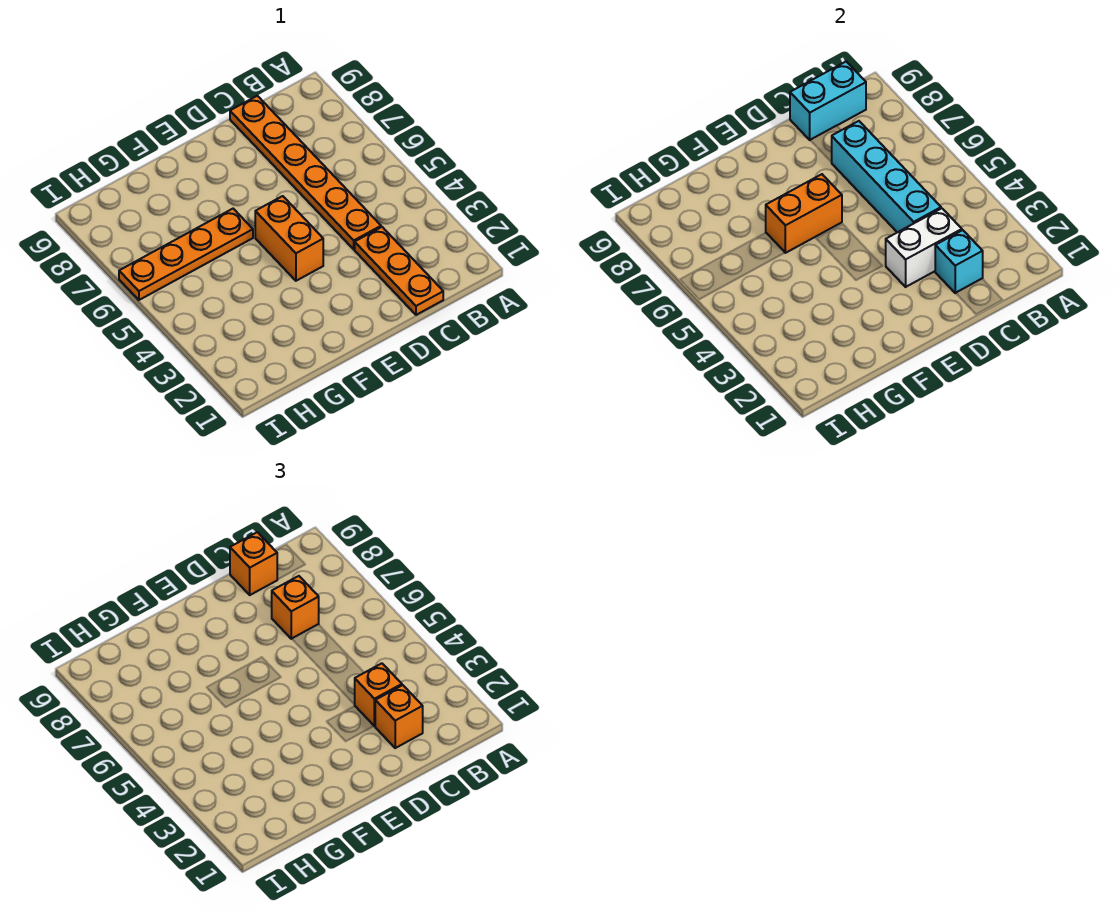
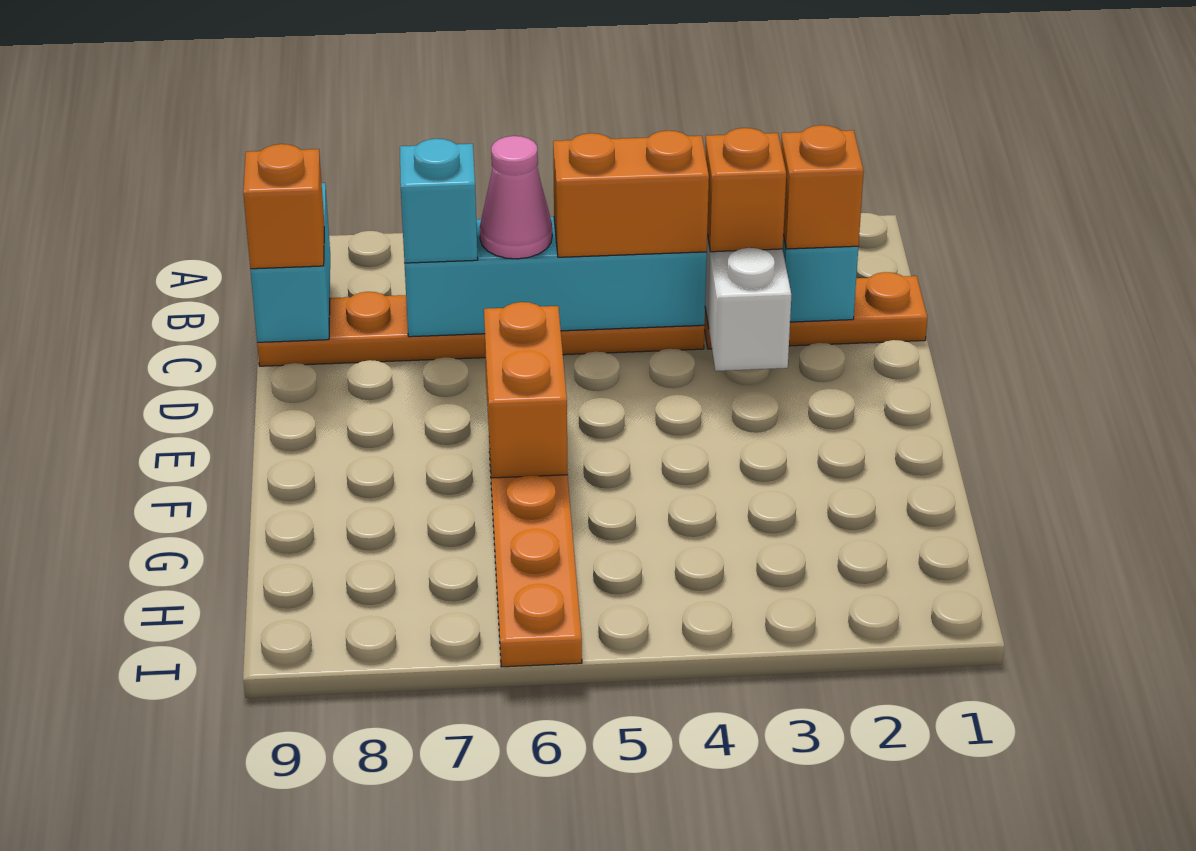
none -> pink cone C6 level 3
orange brick C7 level 3 -> cyan brick C7 level 3
orange brick E4:E5 level 1 -> orange brick C4:C5 level 3

